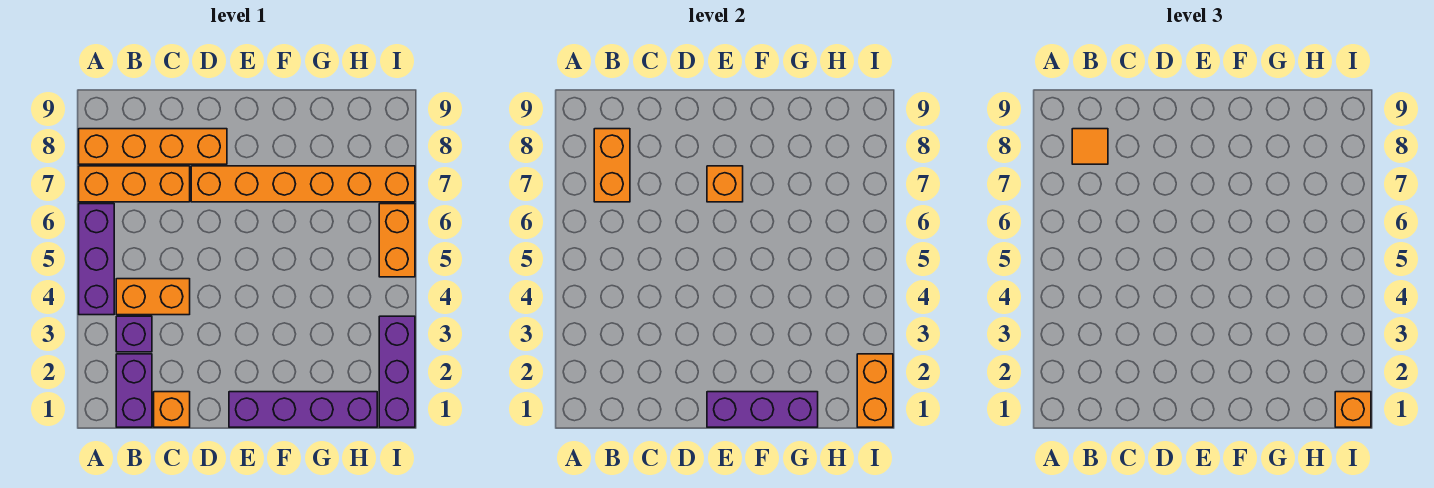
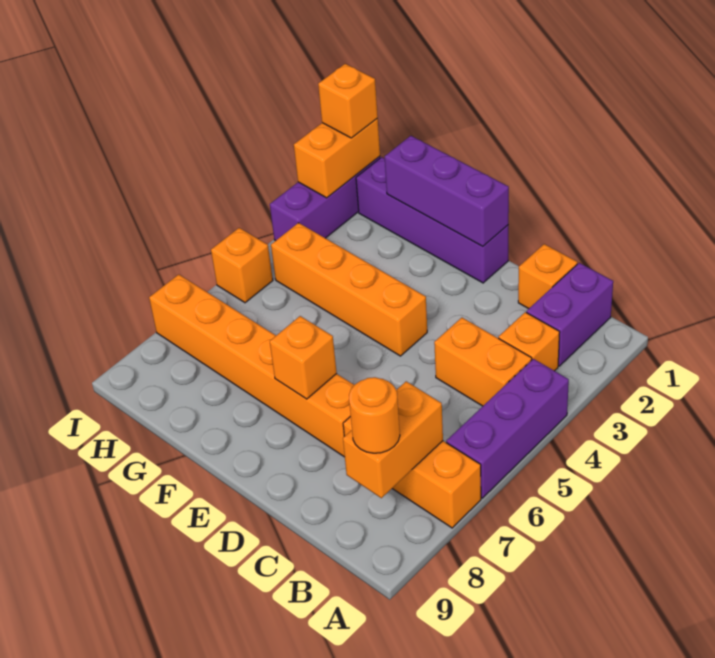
orange brick A8:D8 level 1 -> orange brick E4:H4 level 1
purple brick B3 level 1 -> orange brick B3 level 1
orange tile B8 level 3 -> orange round brick B8 level 3
orange brick I5:I6 level 1 -> orange brick I5 level 1

